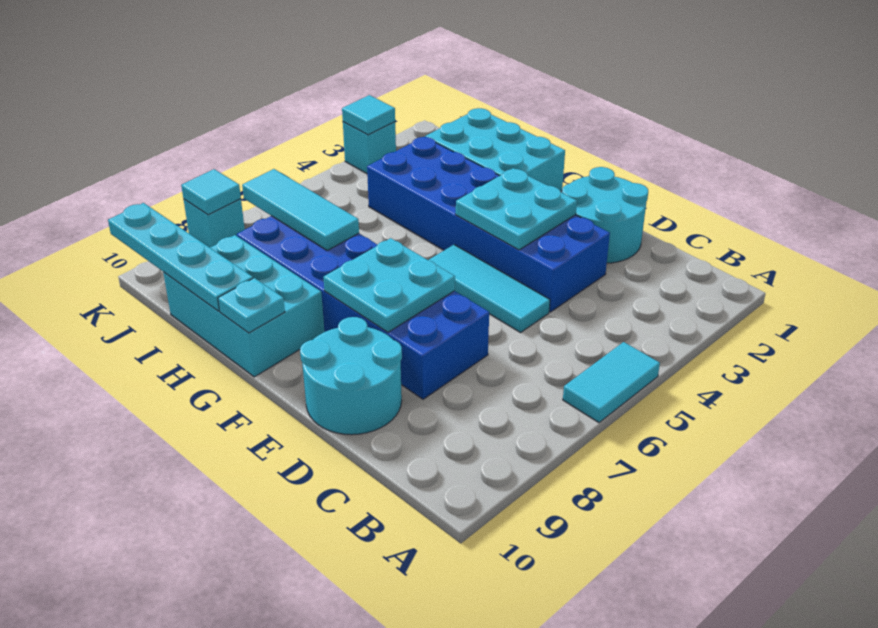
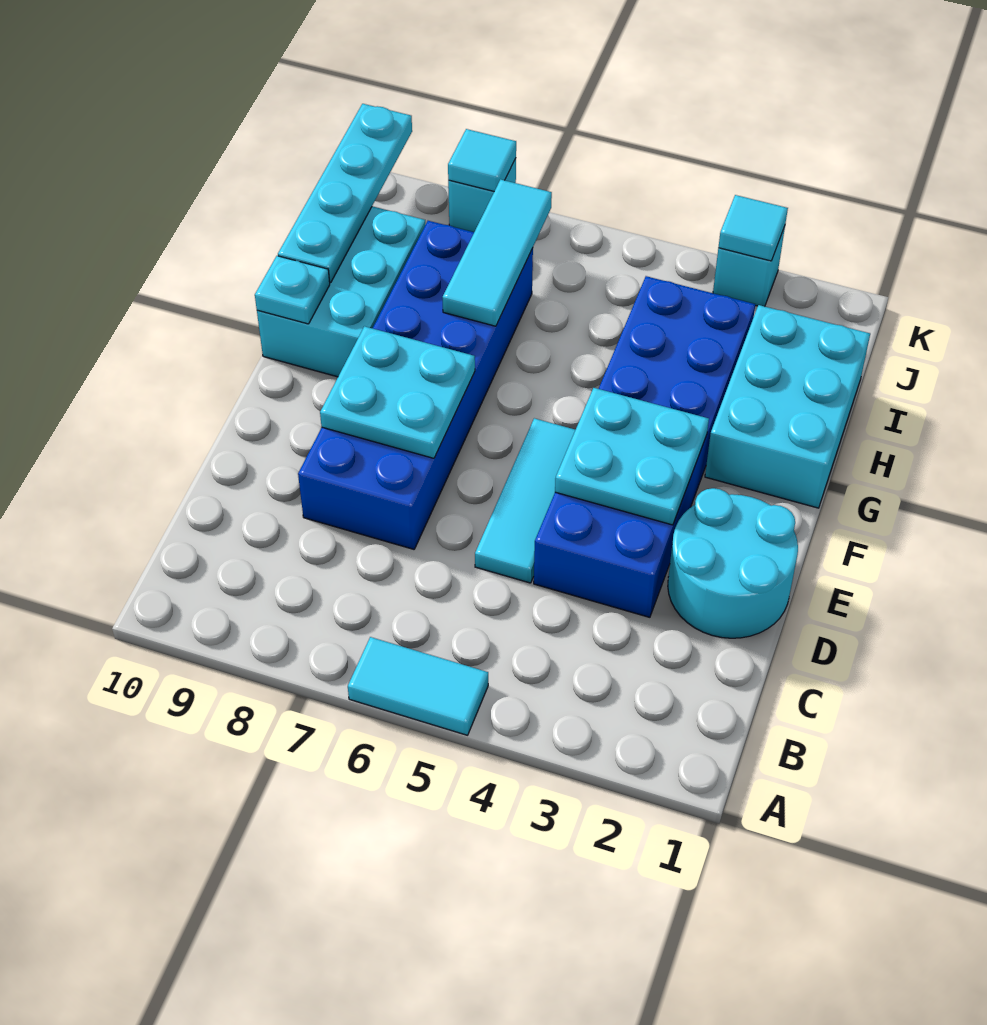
cyan round brick D9:E10 level 1 -> none

